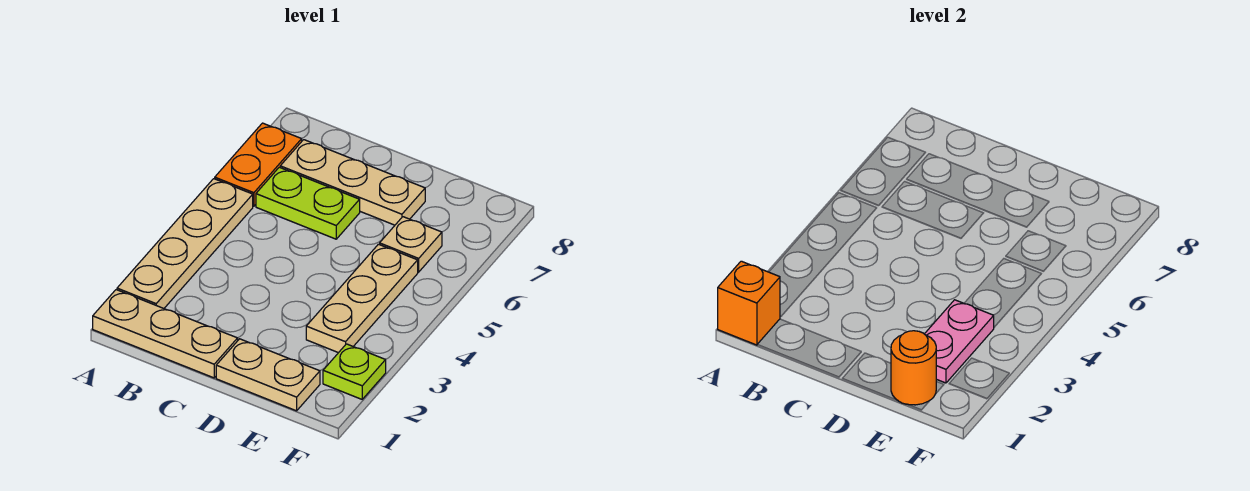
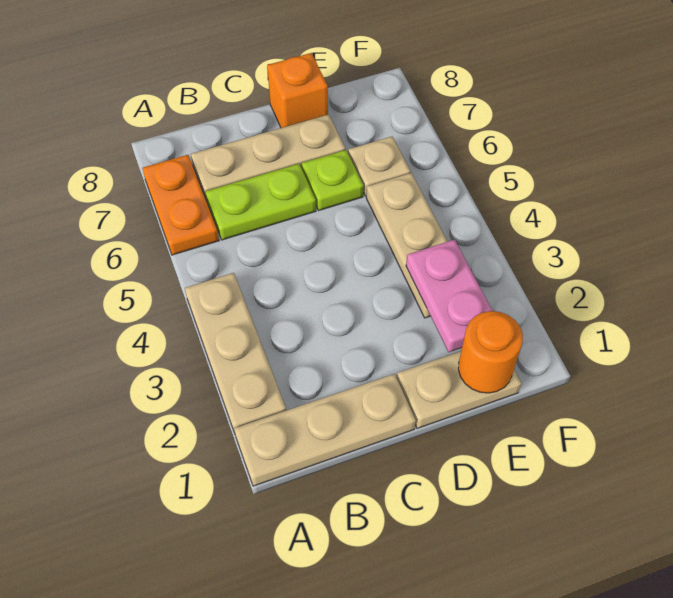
orange brick A1 level 2 -> orange brick D8 level 1
tan plate A2:A5 level 1 -> tan plate A2:A4 level 1
lime plate F2 level 1 -> lime plate D6 level 1

